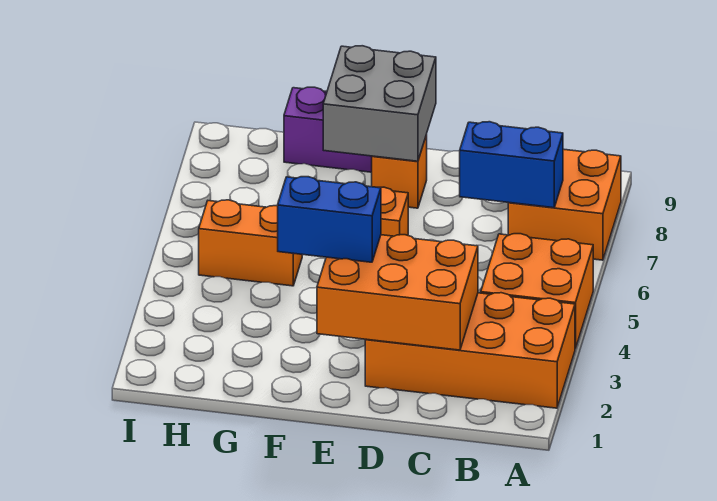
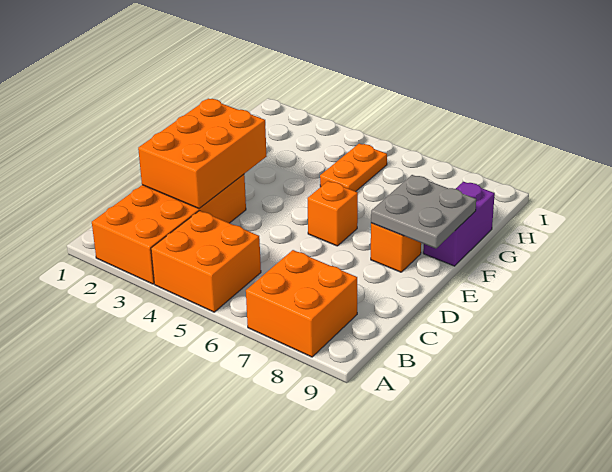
blue brick B7:C7 level 2 -> none
blue brick E3:F3 level 3 -> none
grey brick E8:F9 level 2 -> grey plate E8:F9 level 2
orange brick G5:H5 level 1 -> orange plate G5:H5 level 1

